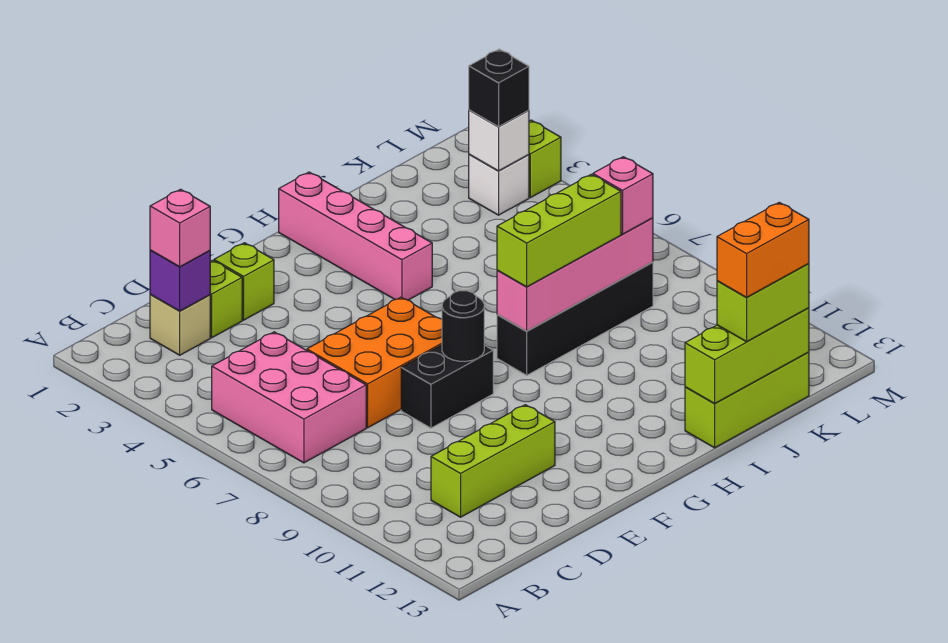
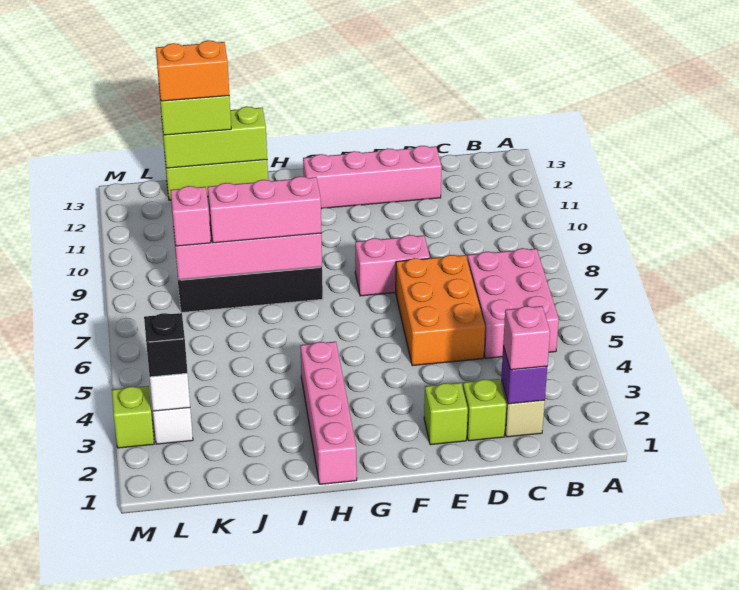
lime brick C11:E11 level 1 -> none
orange brick D6:F7 level 1 -> orange brick D5:E7 level 1
none -> pink brick D12:G12 level 1
black brick E8:F8 level 1 -> pink brick E8:F8 level 1
black round brick F8 level 2 -> none
lime brick H8:J8 level 3 -> pink brick H8:J8 level 3

